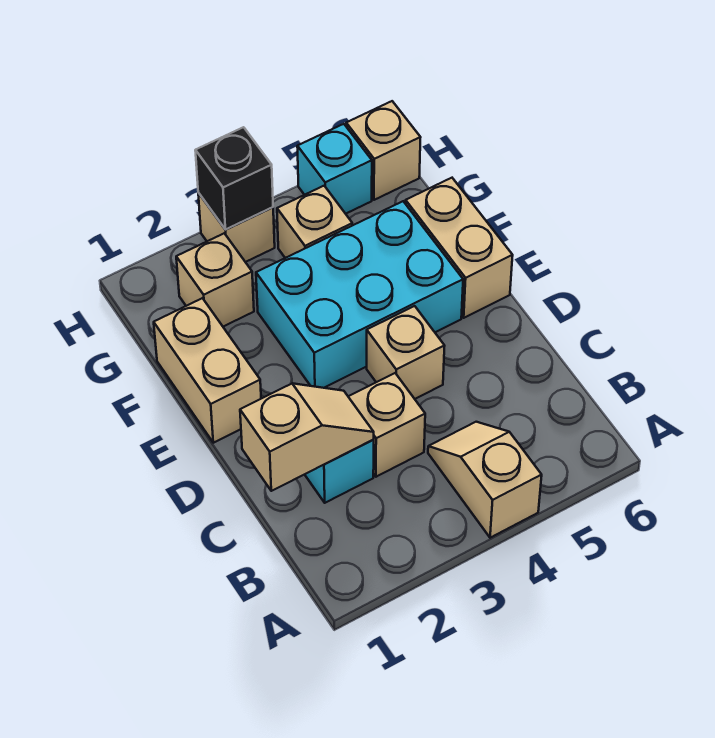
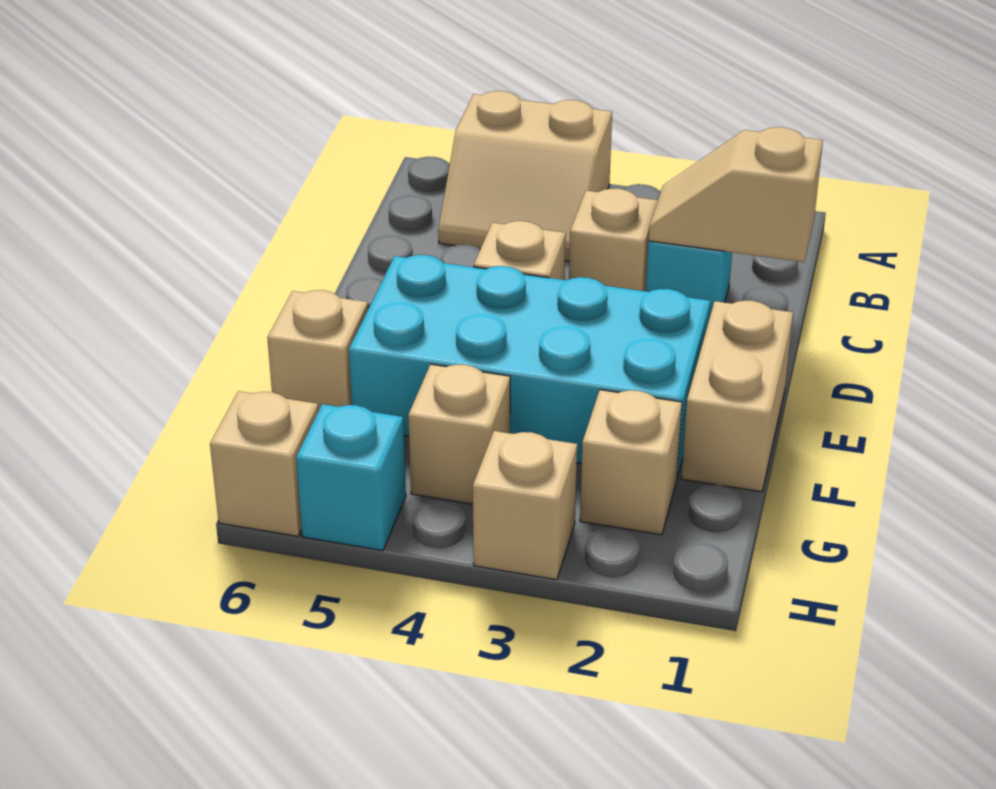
tan slope A4:B4 level 1 top A -> tan slope A4:B5 level 1 top A
cyan brick E3:F5 level 1 -> cyan brick E2:F5 level 1
tan brick E6:F6 level 1 -> tan brick F6 level 1
black brick H3 level 2 -> none

